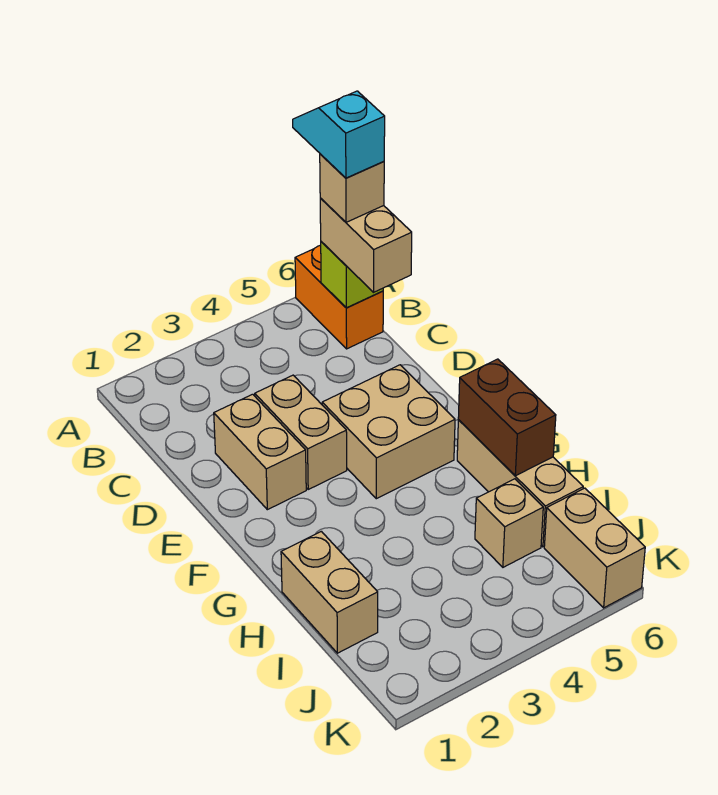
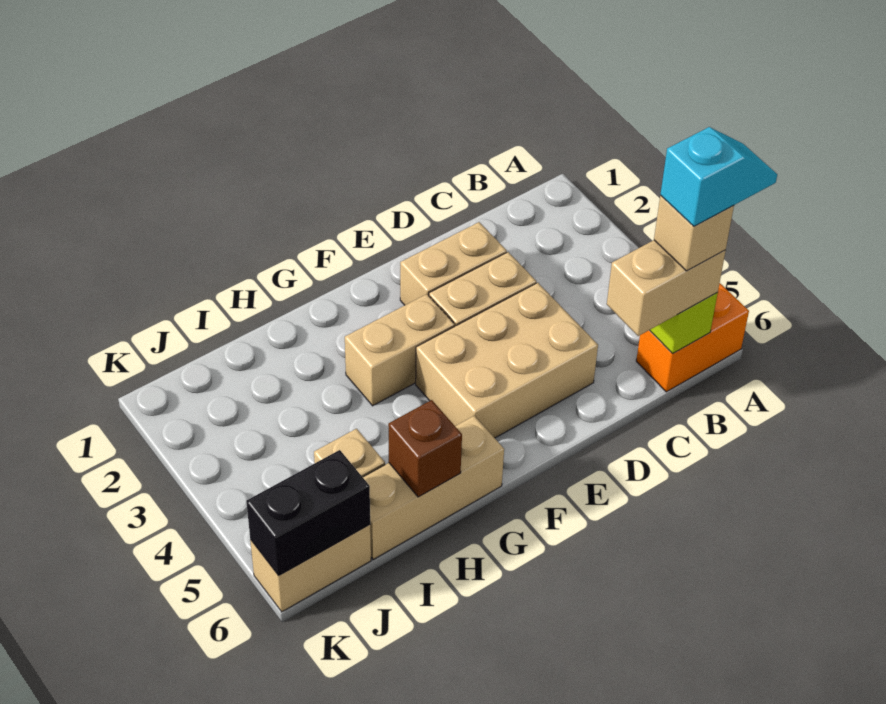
tan brick E4:F5 level 1 -> tan brick D4:F5 level 1
brown brick G6:H6 level 2 -> brown brick H6 level 2
tan brick H1:I1 level 1 -> tan brick F3:G3 level 1
none -> black brick J6:K6 level 2

